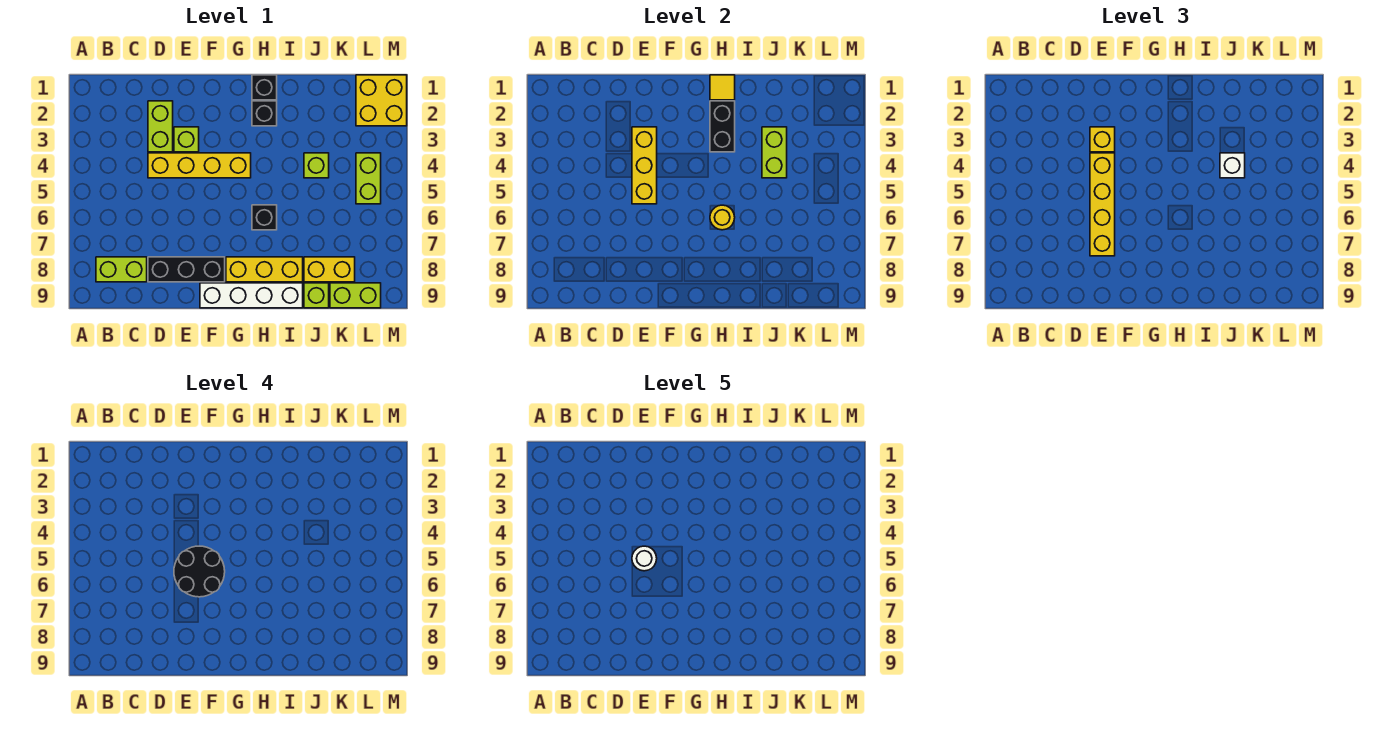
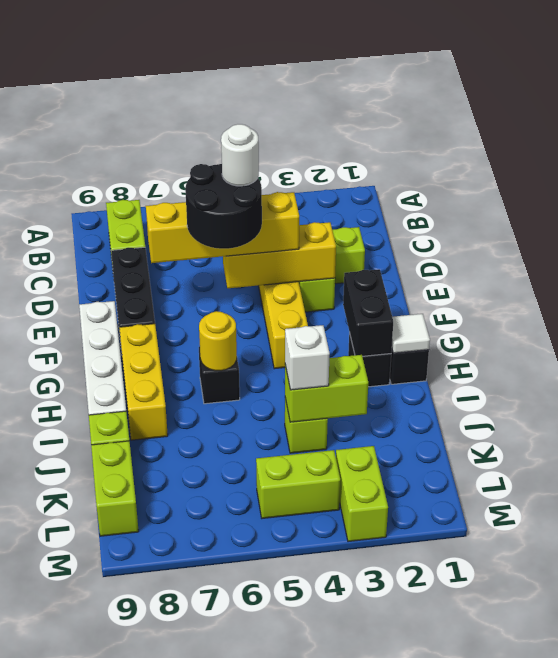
yellow brick E3 level 3 -> none
yellow tile H1 level 2 -> white tile H1 level 2
black brick H2:H3 level 2 -> black brick G2:H2 level 2
yellow brick J8:K8 level 1 -> none
yellow brick L1:M2 level 1 -> none
none -> lime brick L3:M3 level 1

